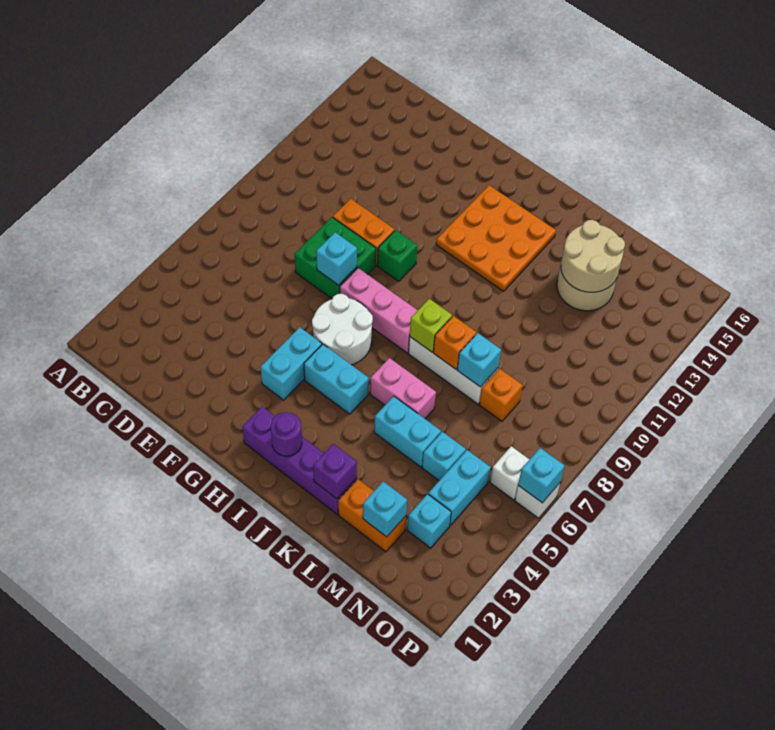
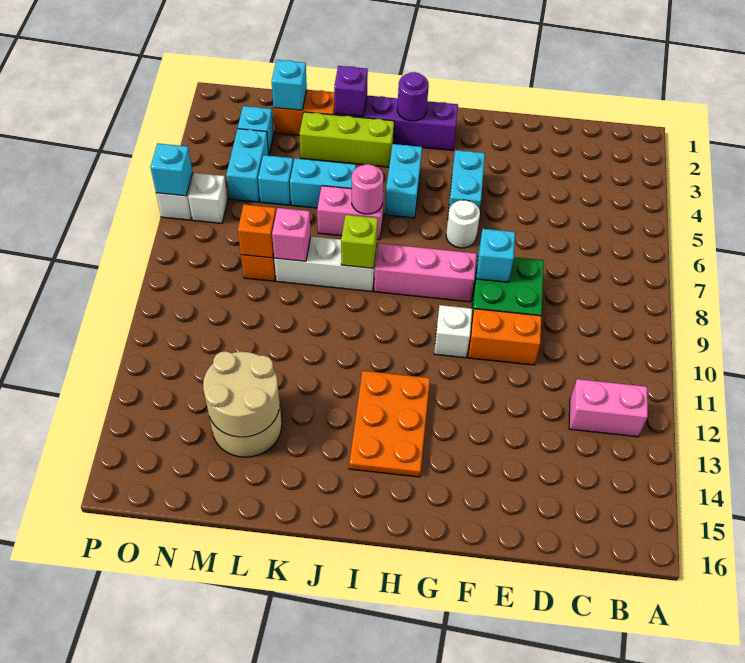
none -> pink brick B12:C12 level 1
white round brick G6:H7 level 1 -> white round brick G6 level 1
green brick G10 level 1 -> white brick G10 level 1
cyan brick H5:I5 level 1 -> cyan brick I4:I5 level 1
orange plate H12:J14 level 1 -> orange plate H12:I14 level 1
none -> lime brick J3:L3 level 1
none -> pink round brick J6 level 2
orange brick K8 level 2 -> orange brick M8 level 2
cyan brick L8 level 2 -> pink brick L8 level 2

